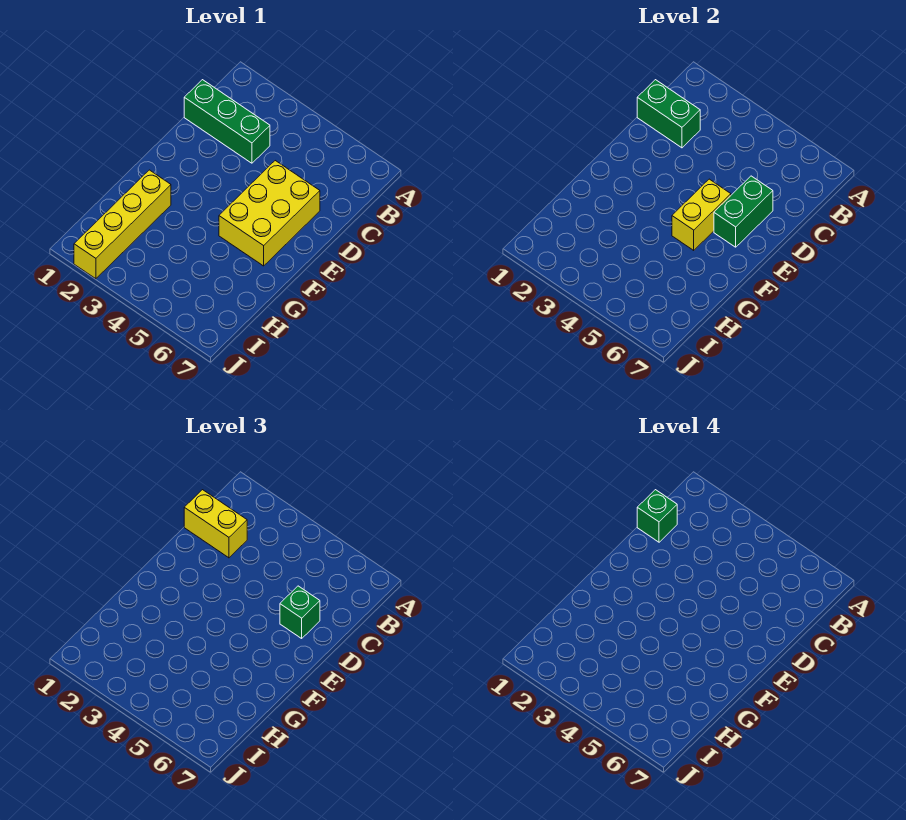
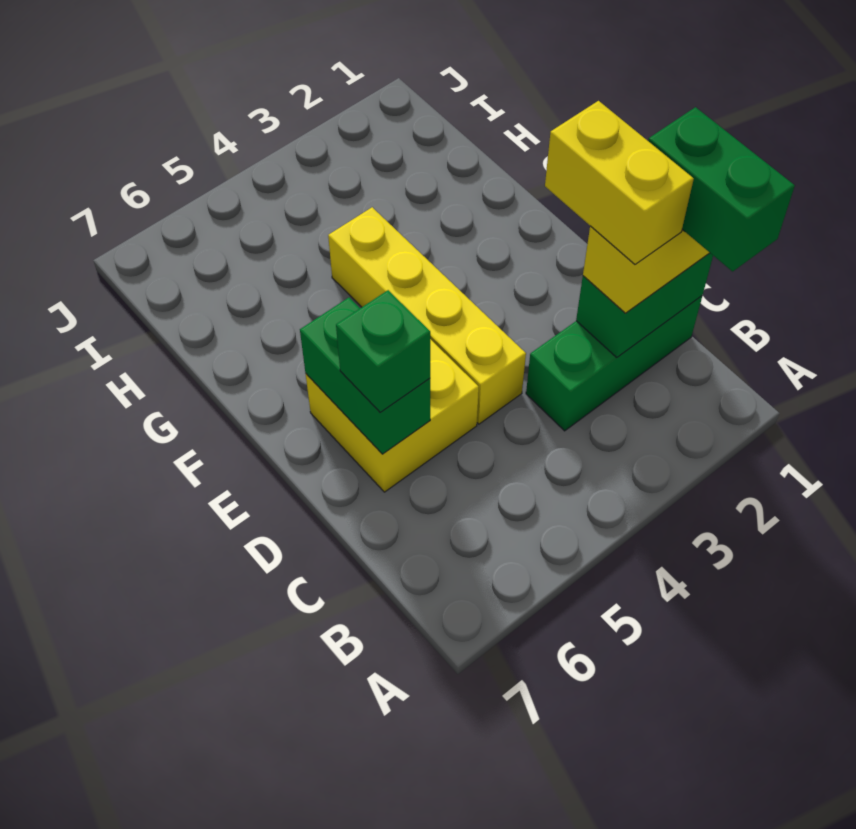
green brick C1 level 4 -> green brick B1:C1 level 4
yellow brick D5:F6 level 1 -> yellow brick D5:E6 level 1
yellow brick E5:F5 level 2 -> yellow brick C2:D2 level 4
yellow brick G2:J2 level 1 -> yellow brick D4:G4 level 1

